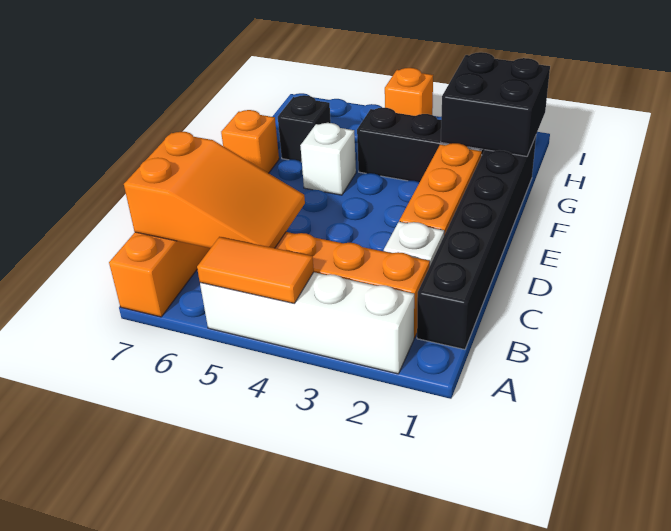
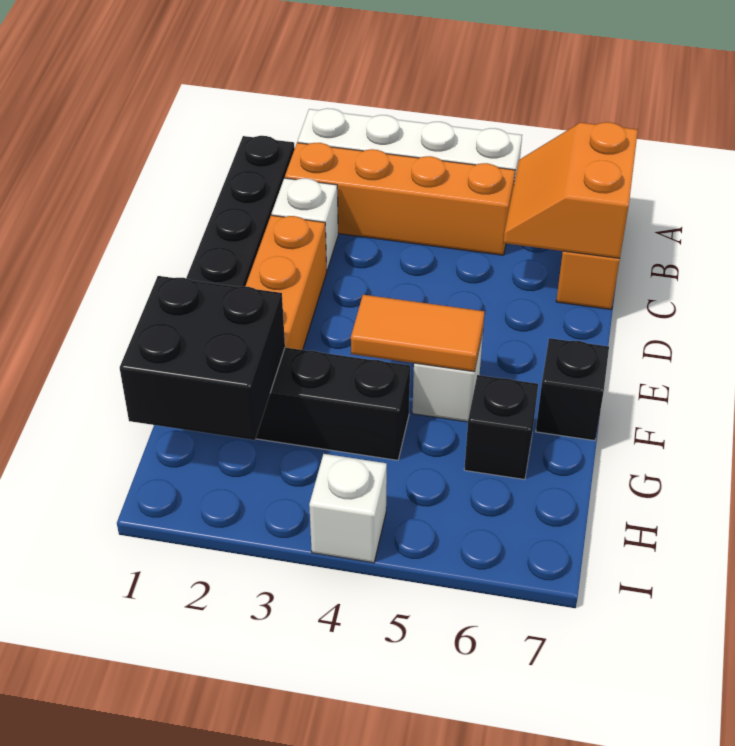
orange tile A4:A5 level 2 -> orange tile F4:F5 level 2
orange slope B5:C7 level 2 top 7 -> orange slope B6:C7 level 2 top 7
orange brick F7 level 1 -> black brick F7 level 1
orange brick I4 level 1 -> white brick I4 level 1

